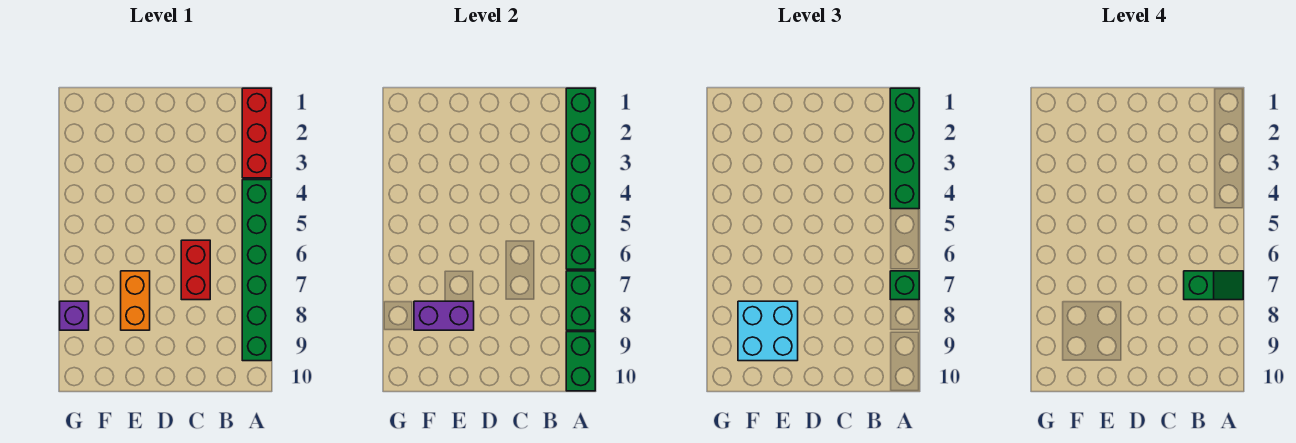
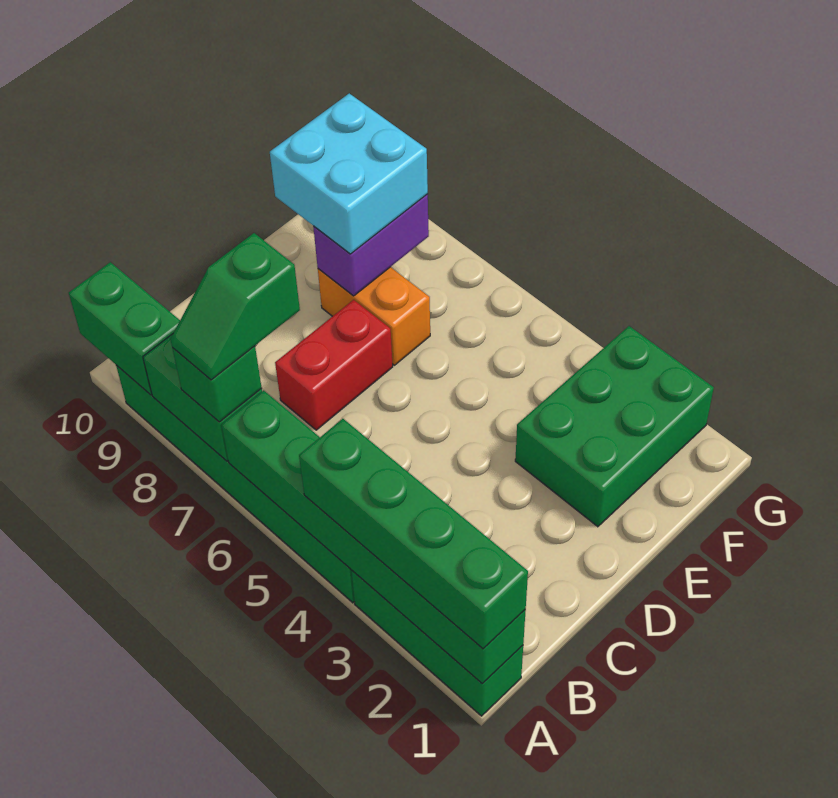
red brick A1:A3 level 1 -> green brick A1:A3 level 1
red brick C6:C7 level 1 -> red brick C7:D7 level 1
none -> green brick E2:G3 level 1
purple brick G8 level 1 -> none

